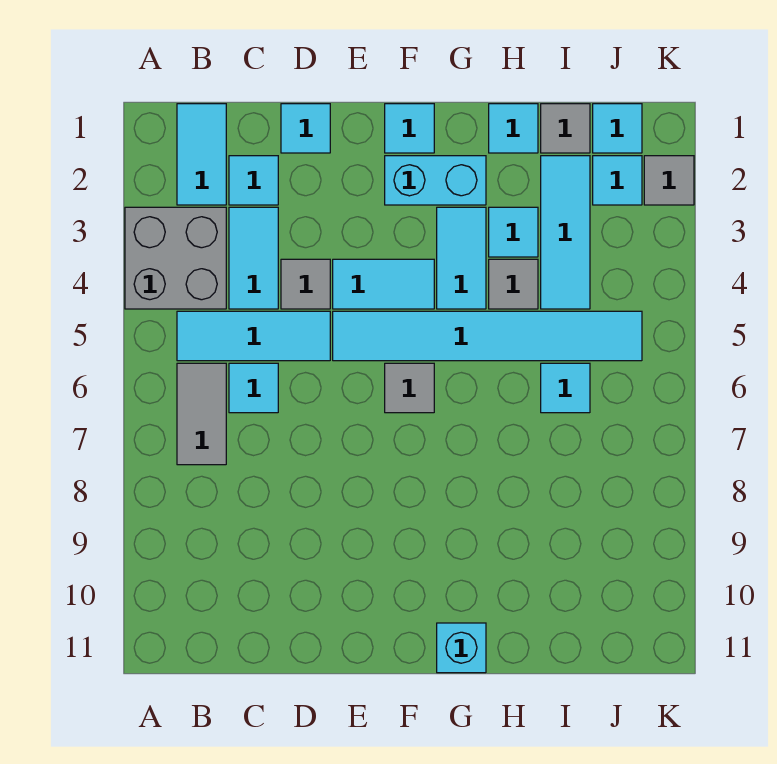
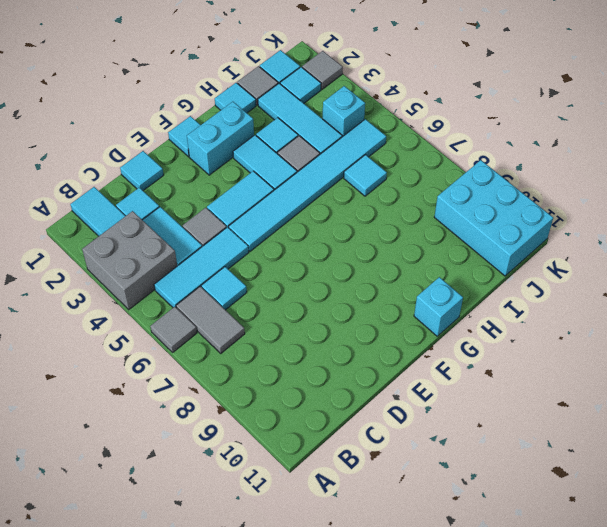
grey tile F6 level 1 -> grey tile A6 level 1
none -> cyan brick J4 level 1
none -> cyan brick J9:K11 level 1

